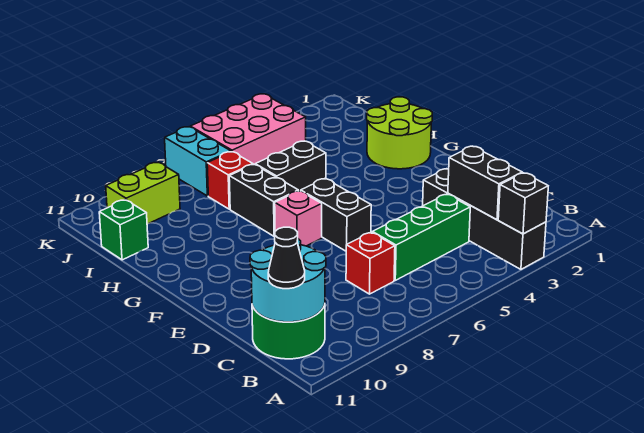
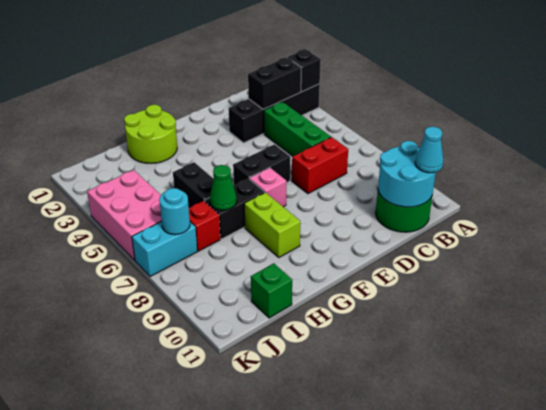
black cone B11 level 3 -> cyan cone B11 level 3
red brick C7 level 1 -> red brick C7:D7 level 1
none -> green cone H7 level 2
none -> cyan round brick J7 level 2
lime brick J9:J10 level 1 -> lime brick G8:G9 level 1

